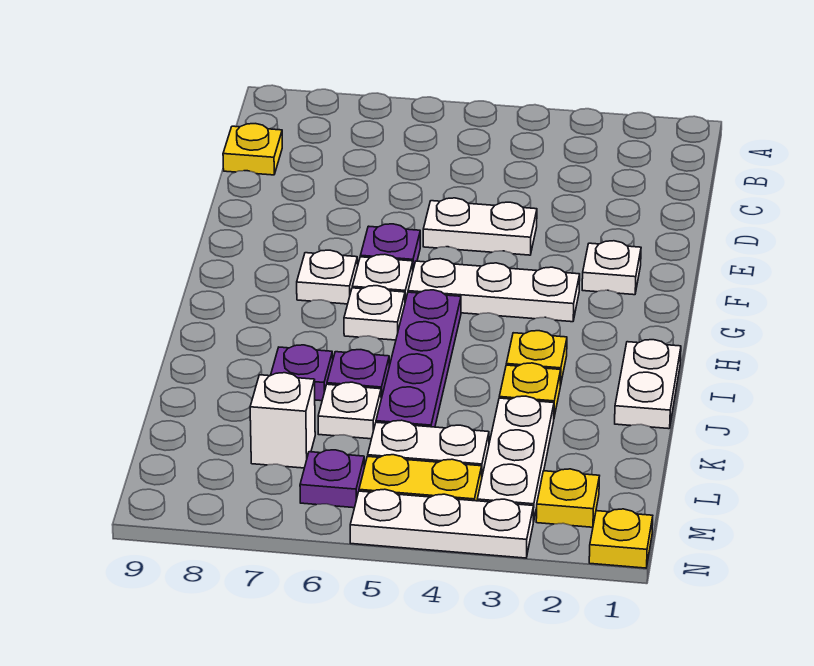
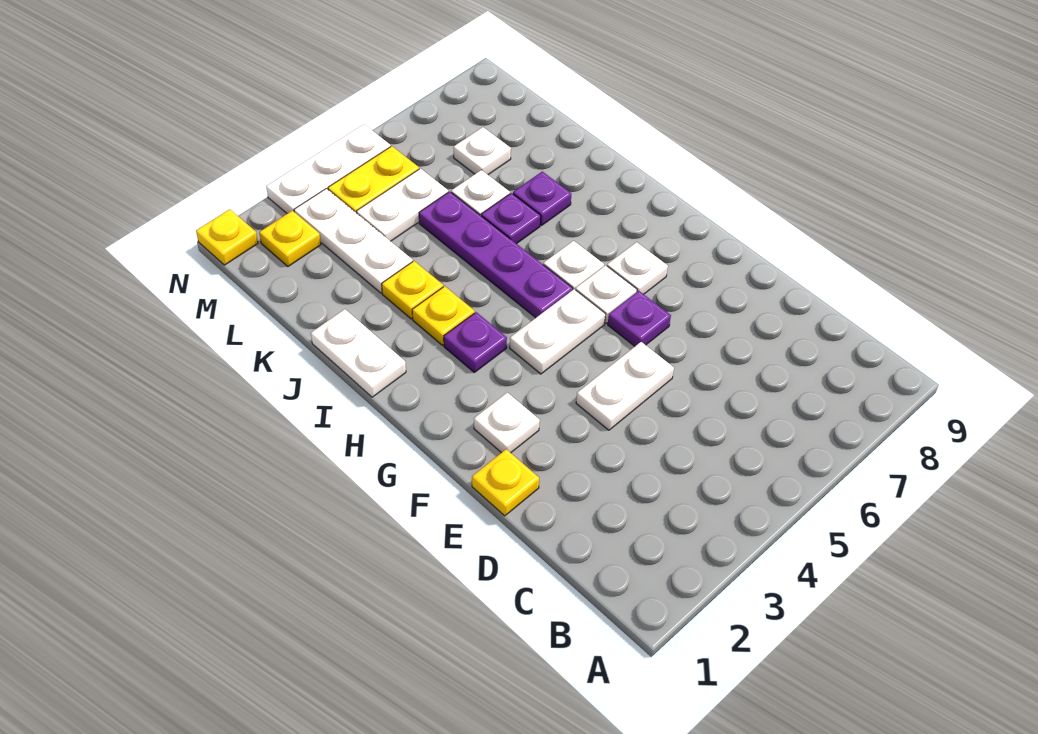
yellow plate C9 level 1 -> yellow plate E1 level 1
white plate G3:G5 level 1 -> white plate G4:G5 level 1
white brick L7 level 1 -> white plate L7 level 1
purple plate M6 level 1 -> purple plate H3 level 1

